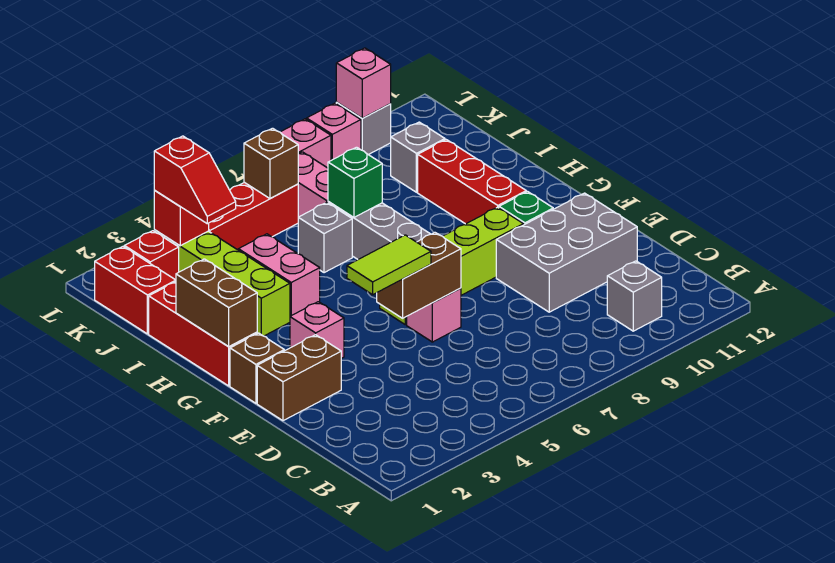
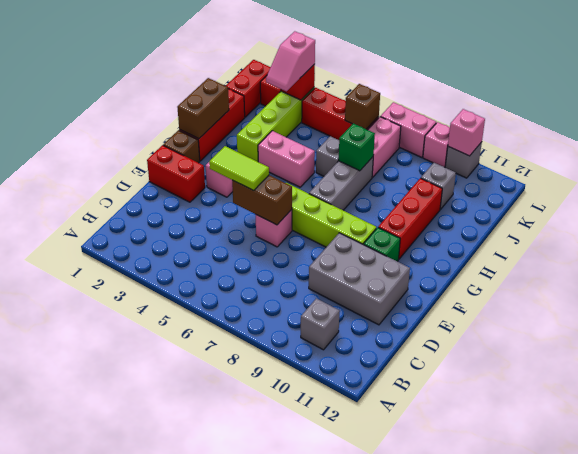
brown brick E1:E2 level 1 -> red brick E1:E2 level 1
pink brick H4:I4 level 1 -> pink brick H4:H5 level 1
red slope J3:K3 level 3 top K -> pink slope J3:K3 level 3 top K

